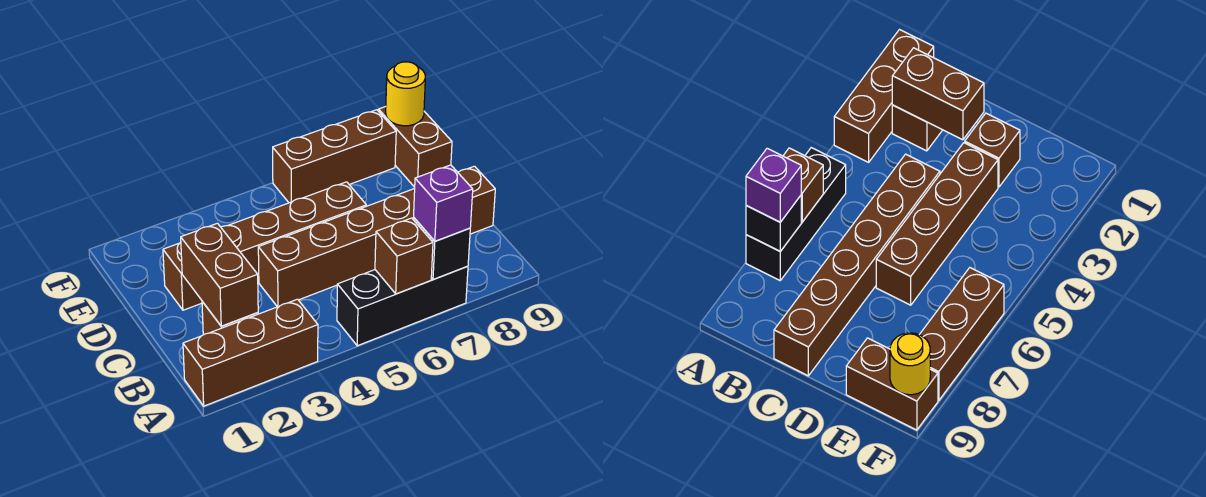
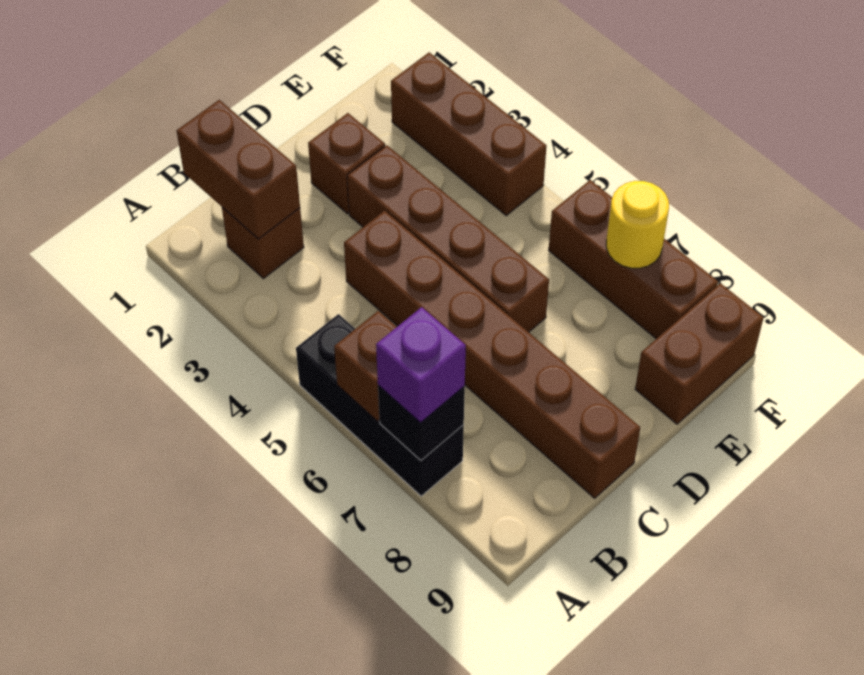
brown brick A1:A3 level 1 -> brown brick F2:F4 level 1
brown brick B2:C2 level 2 -> brown brick B1:B2 level 2
yellow round brick F9 level 2 -> yellow round brick F7 level 2

